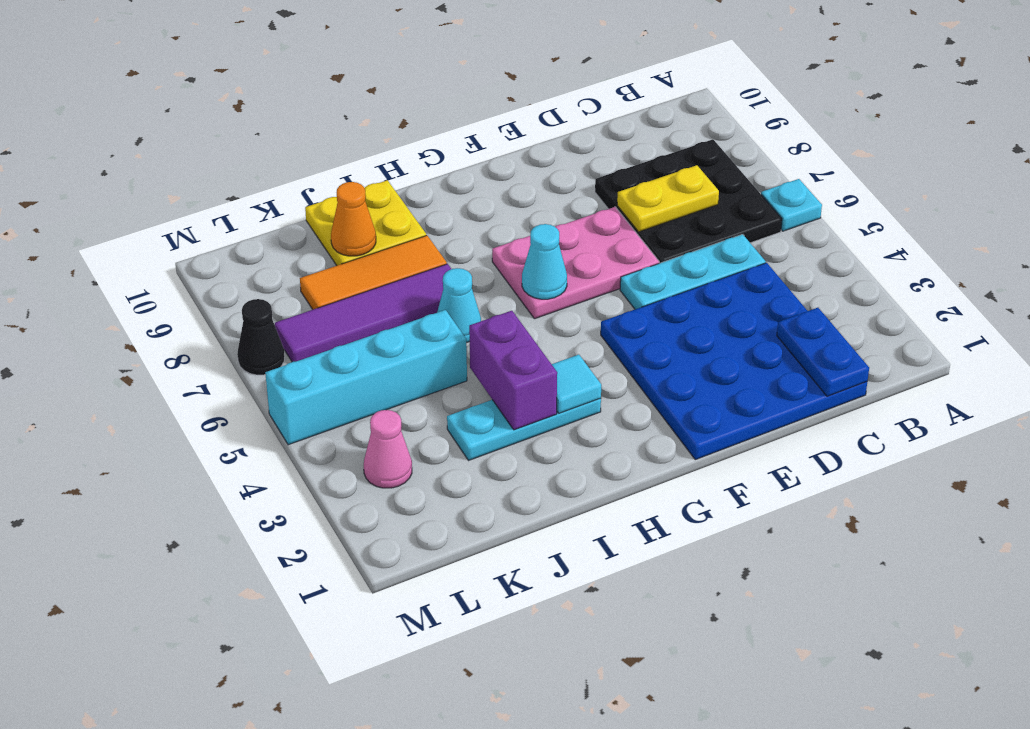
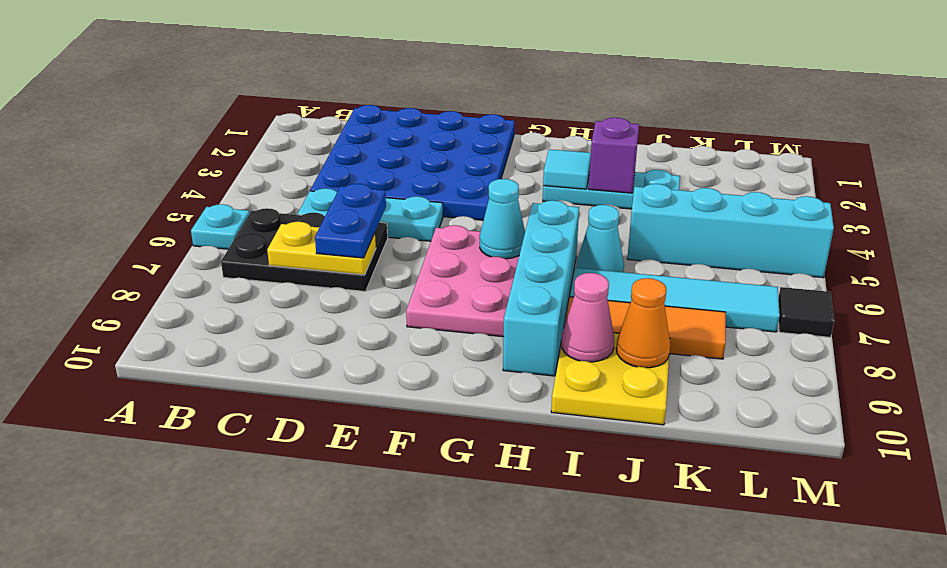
black plate B6:D8 level 1 -> black plate B6:D7 level 1
blue plate C1:C2 level 2 -> blue plate D6:D7 level 3
pink plate E6:G7 level 1 -> pink plate F6:G8 level 1
none -> cyan brick H6:H9 level 1
purple brick I3:I4 level 2 -> purple brick I3 level 2
purple tile I7:L7 level 1 -> cyan tile I7:L7 level 1
pink cone L3 level 1 -> pink cone I9 level 2
black cone M7 level 1 -> black tile M7 level 1

